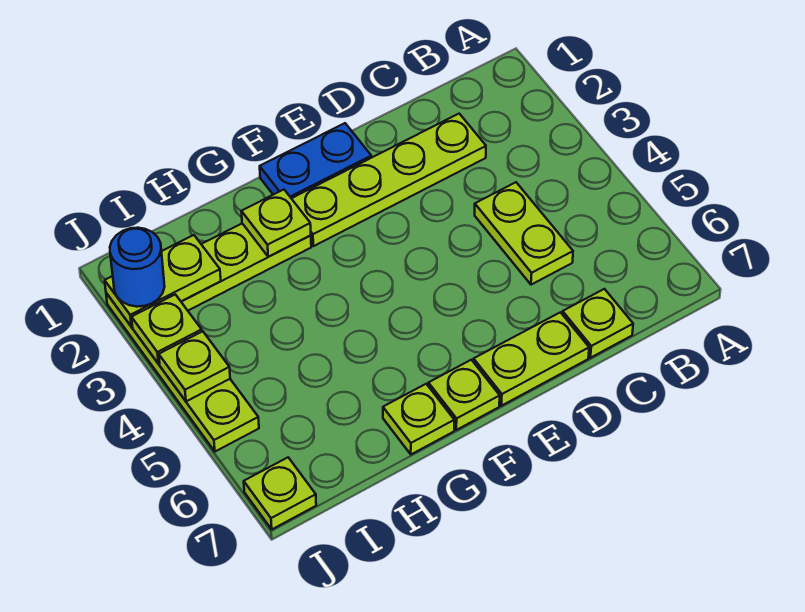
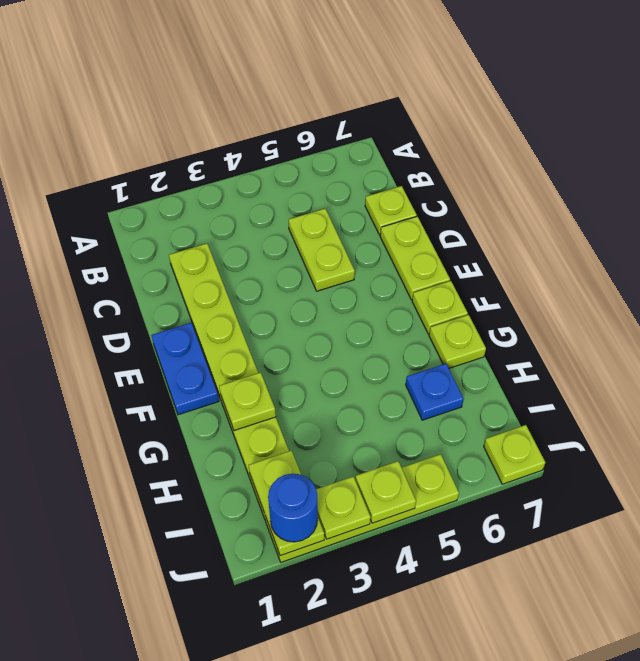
lime plate C4:C5 level 1 -> lime plate C5:D5 level 1
none -> blue plate H6 level 1

